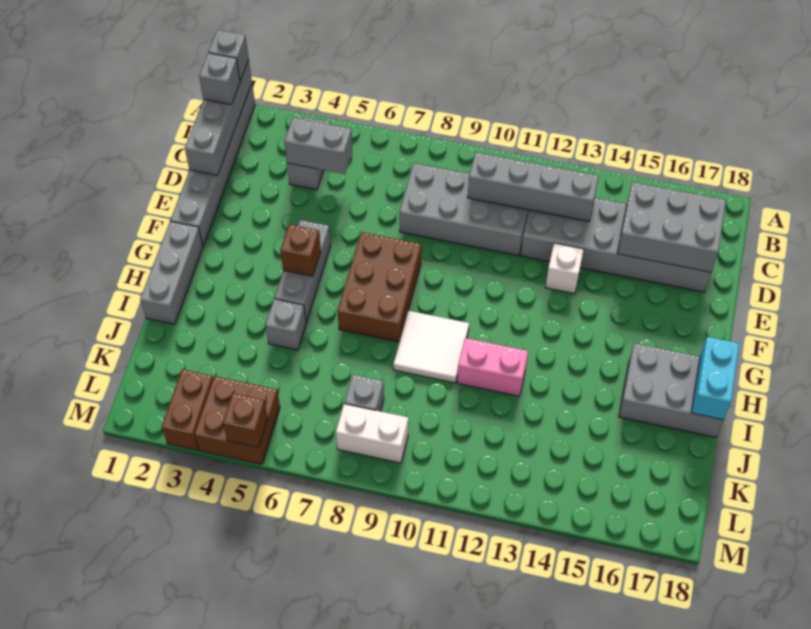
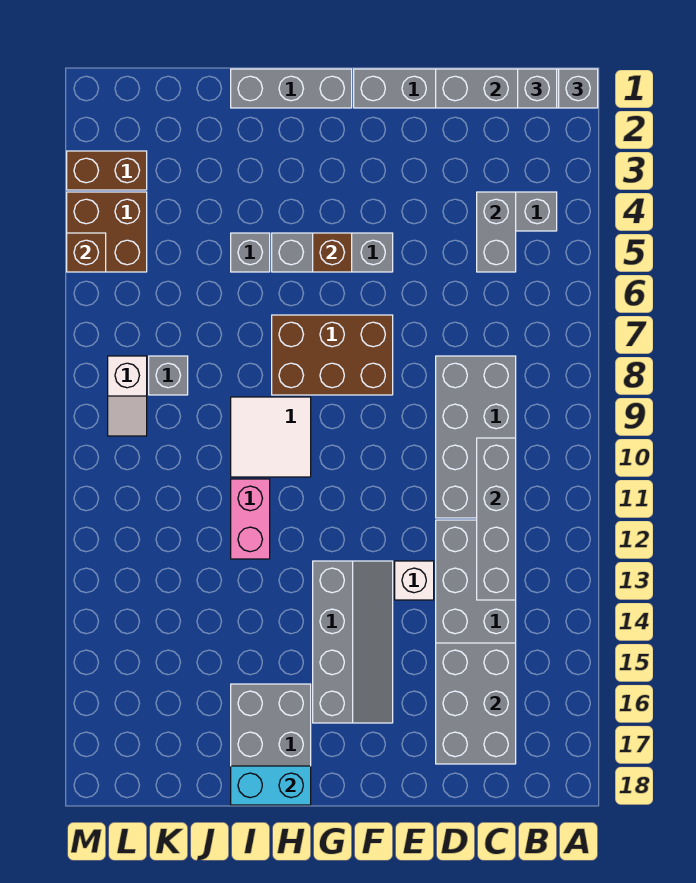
none -> grey slope F13:G16 level 1 top G
white brick L8:L9 level 1 -> white slope L8:L9 level 1 top 8

